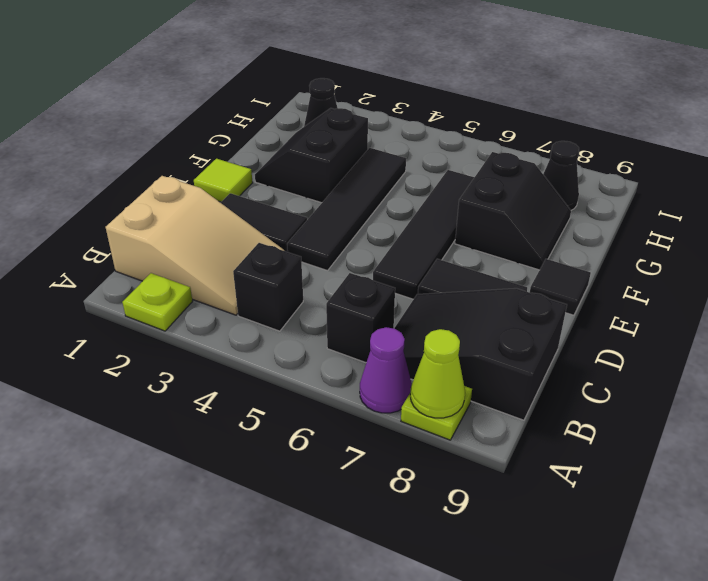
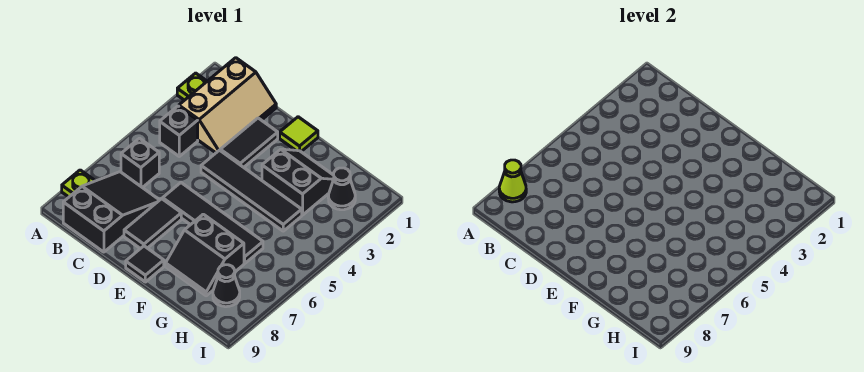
purple cone A7 level 1 -> none
tan slope B1:C3 level 1 top 1 -> tan slope B1:C3 level 1 top B

